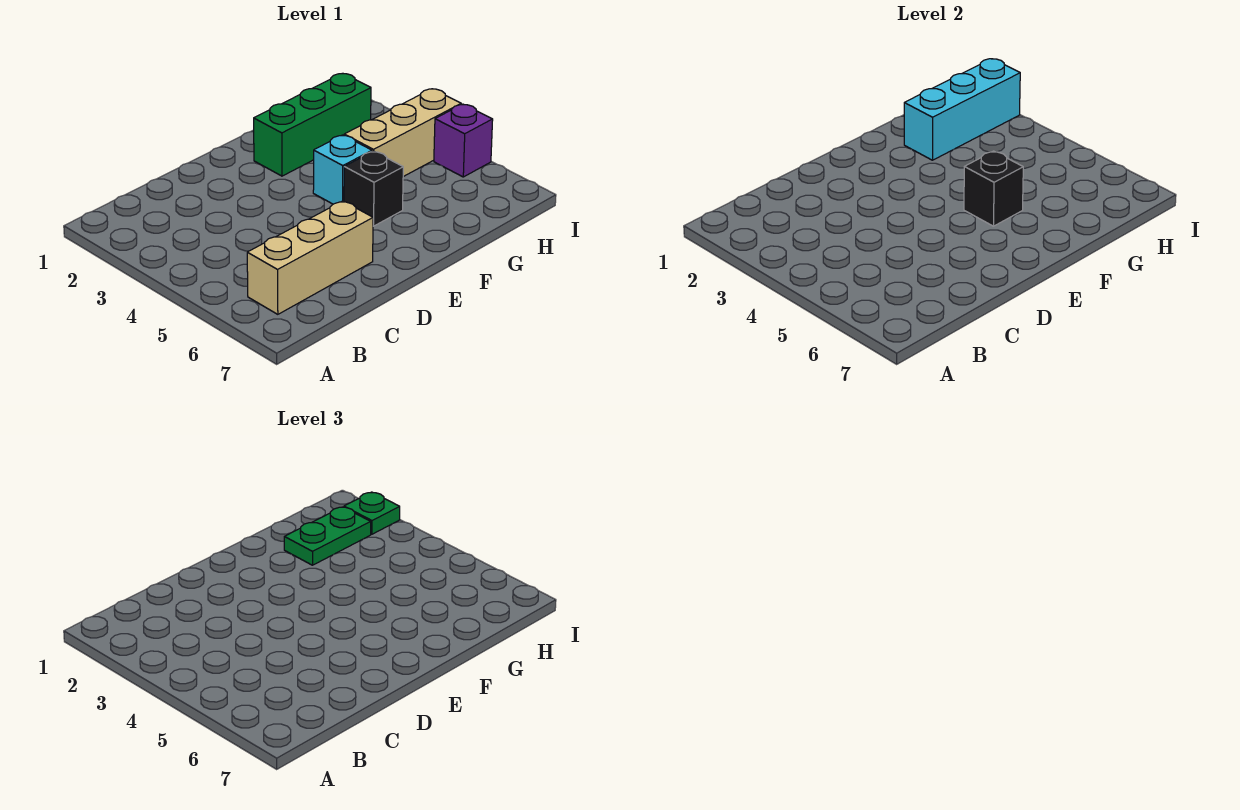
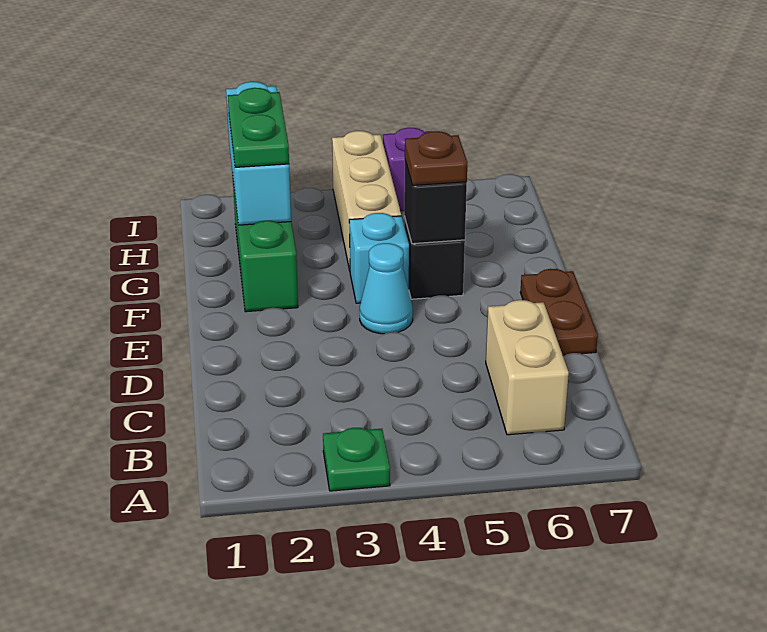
tan brick B6:D6 level 1 -> tan brick B6:C6 level 1
none -> brown plate D7:E7 level 1
none -> cyan cone E4 level 1
none -> brown plate F5 level 3
green plate I2 level 3 -> green plate A3 level 1

